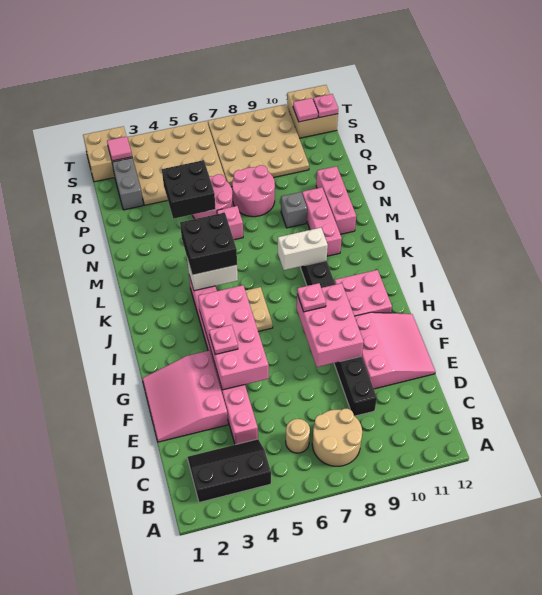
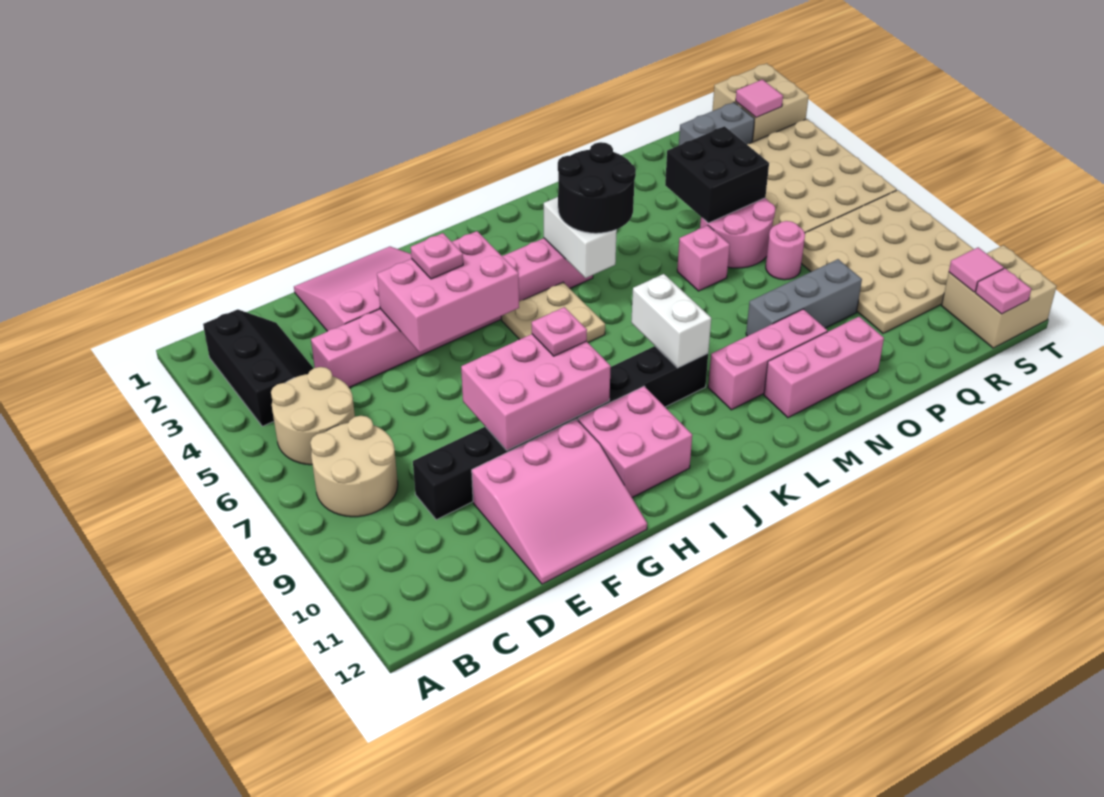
tan round brick C6 level 1 -> tan round brick B5:C6 level 1
pink brick F4:I5 level 2 -> pink brick F4:H5 level 2
black brick K4:L5 level 3 -> black round brick K4:L5 level 3
grey brick N9 level 1 -> grey brick N9:P9 level 1
pink round brick O7:P8 level 1 -> pink round brick P7 level 1

